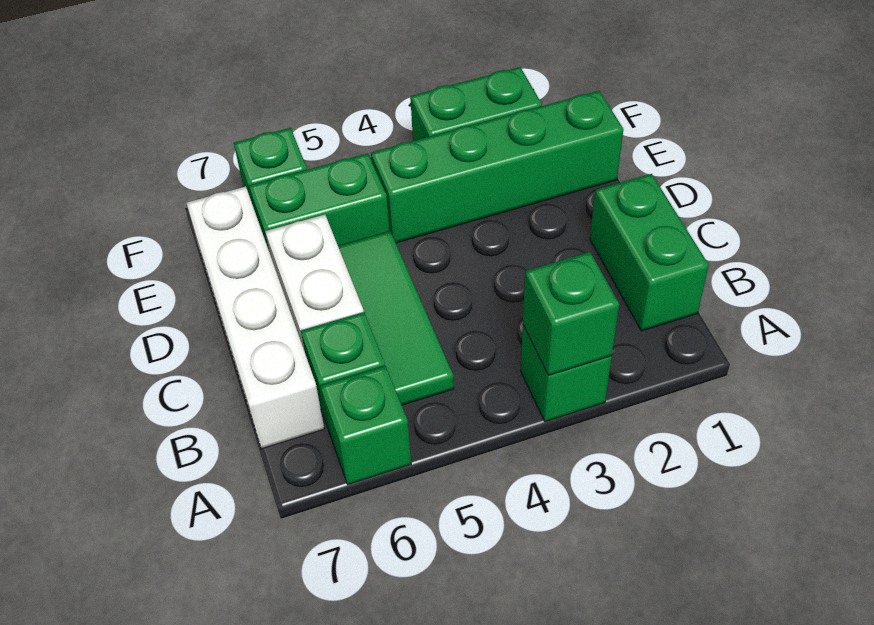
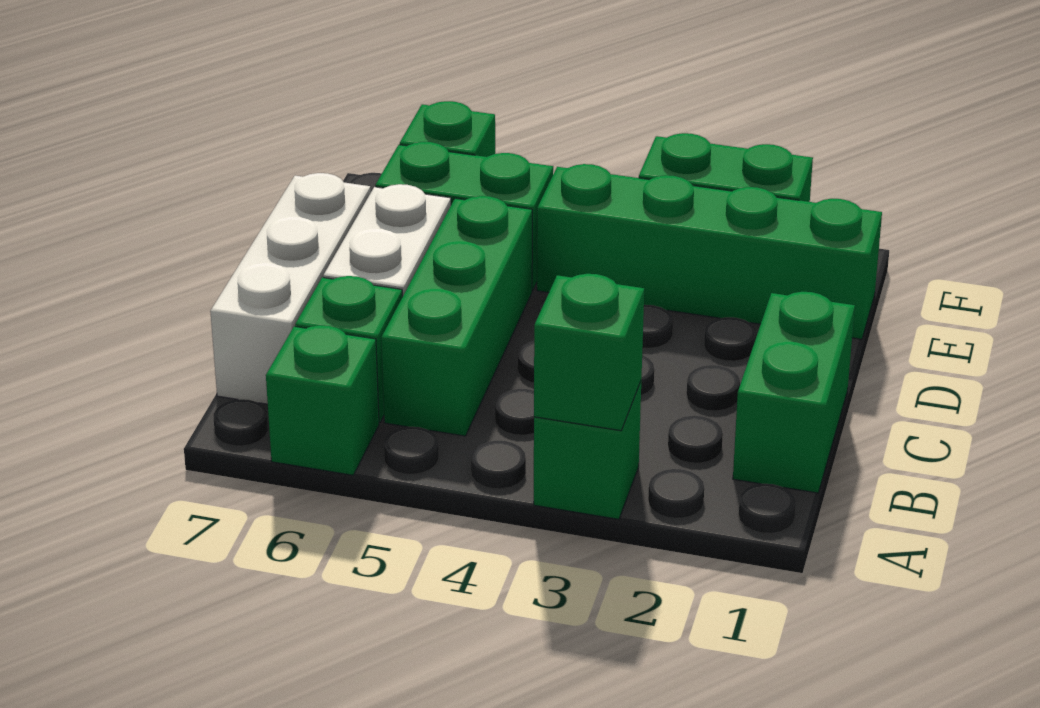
green tile B5:D5 level 1 -> green brick B5:D5 level 1
white brick B7:E7 level 1 -> white brick B7:D7 level 1

